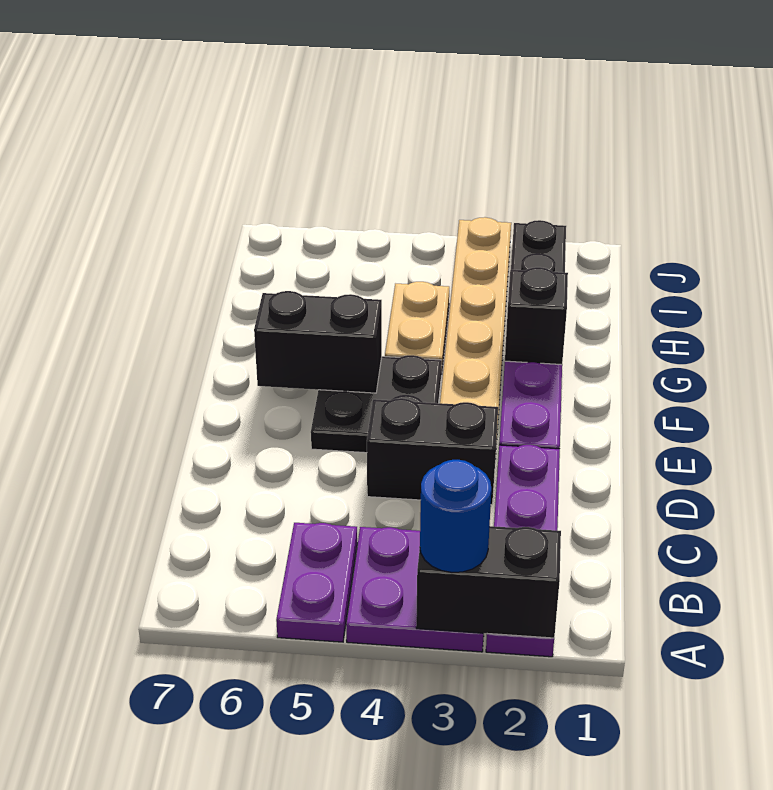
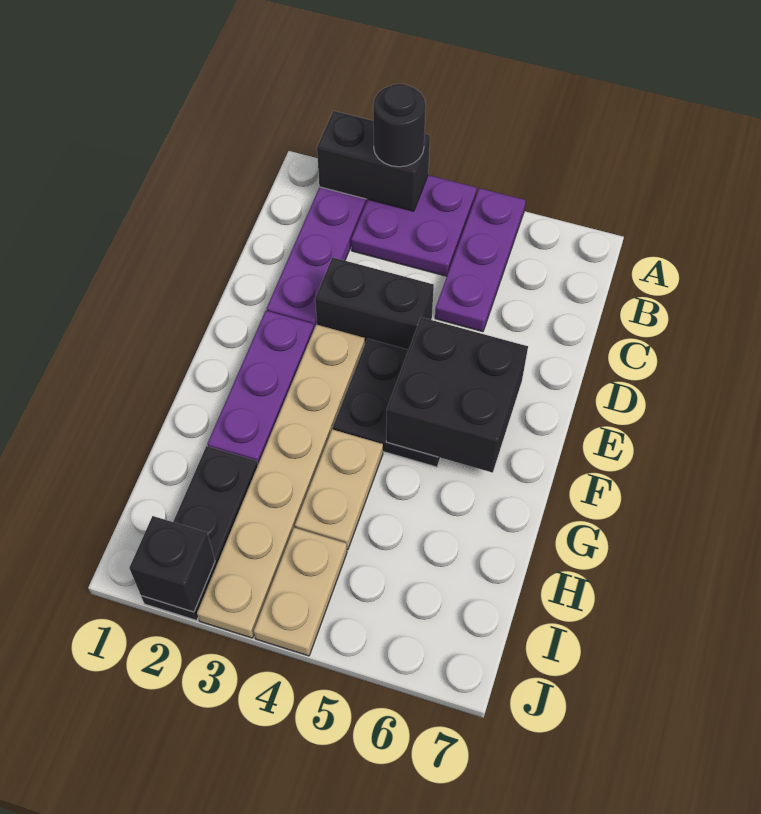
blue round brick A3 level 3 -> black round brick A3 level 3
purple plate A5:B5 level 1 -> purple plate A5:C5 level 1
black brick F5:F6 level 2 -> black brick E5:F6 level 2
black brick G2 level 2 -> black brick J2 level 2
none -> tan plate I4:J4 level 1

